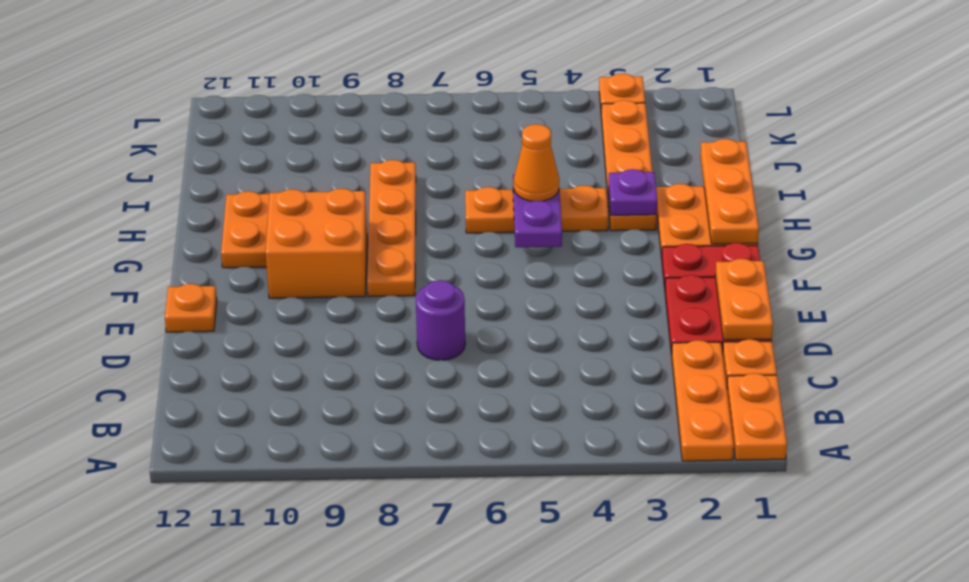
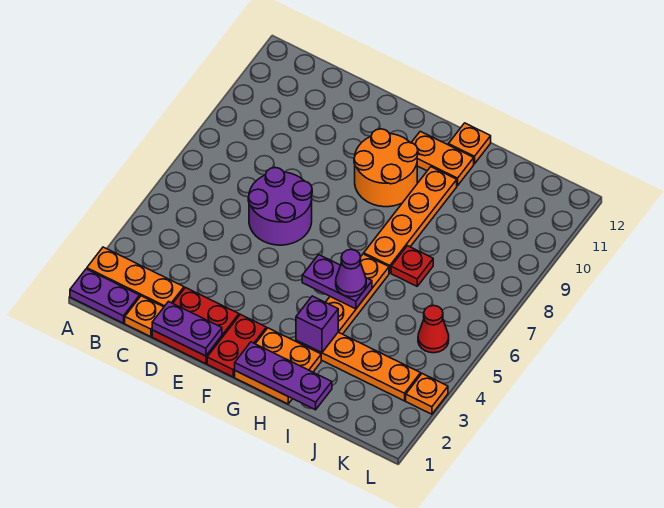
orange plate A1:B1 level 1 -> purple plate A1:B1 level 1
orange plate D1:E1 level 2 -> purple plate D1:E1 level 2
purple round brick D7 level 1 -> purple round brick D6:E7 level 1
orange plate E12 level 1 -> orange plate H12 level 1
orange plate F8:I8 level 1 -> orange plate H7:H10 level 1
orange brick F9:G10 level 1 -> orange round brick F9:G10 level 1
orange plate G1:I1 level 2 -> purple plate G1:I1 level 2
purple plate H3 level 2 -> purple brick H3 level 2
orange cone H5 level 3 -> purple cone H5 level 3
none -> red plate I7 level 1
none -> red cone K5 level 1

